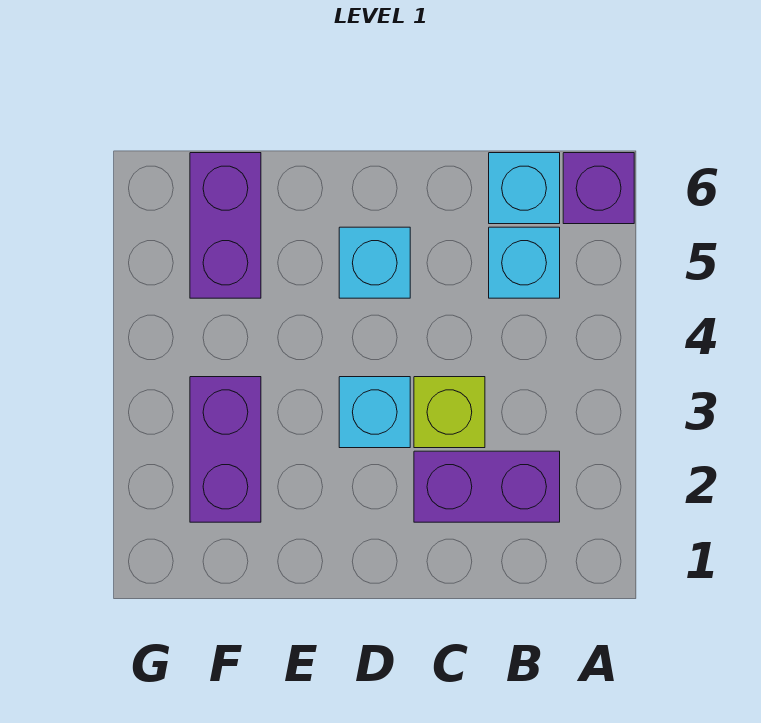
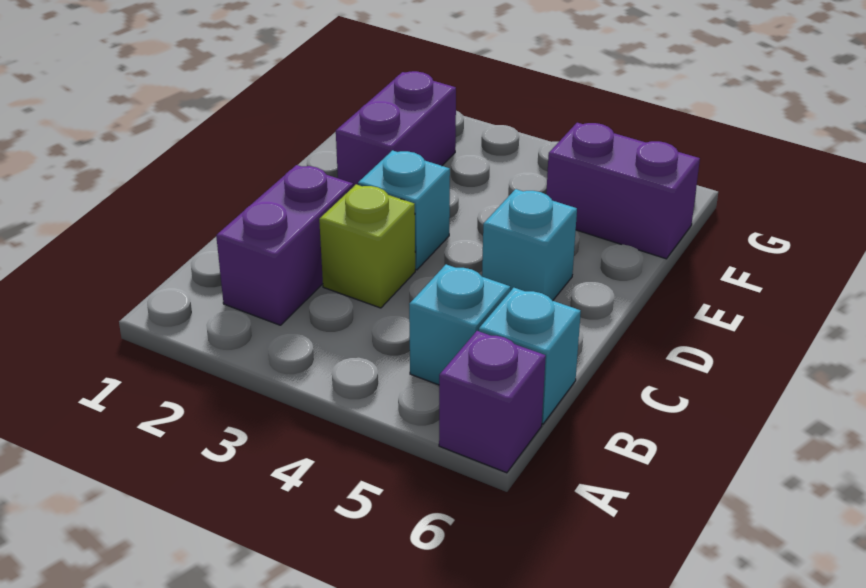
purple brick F2:F3 level 1 -> purple brick E2:F2 level 1

